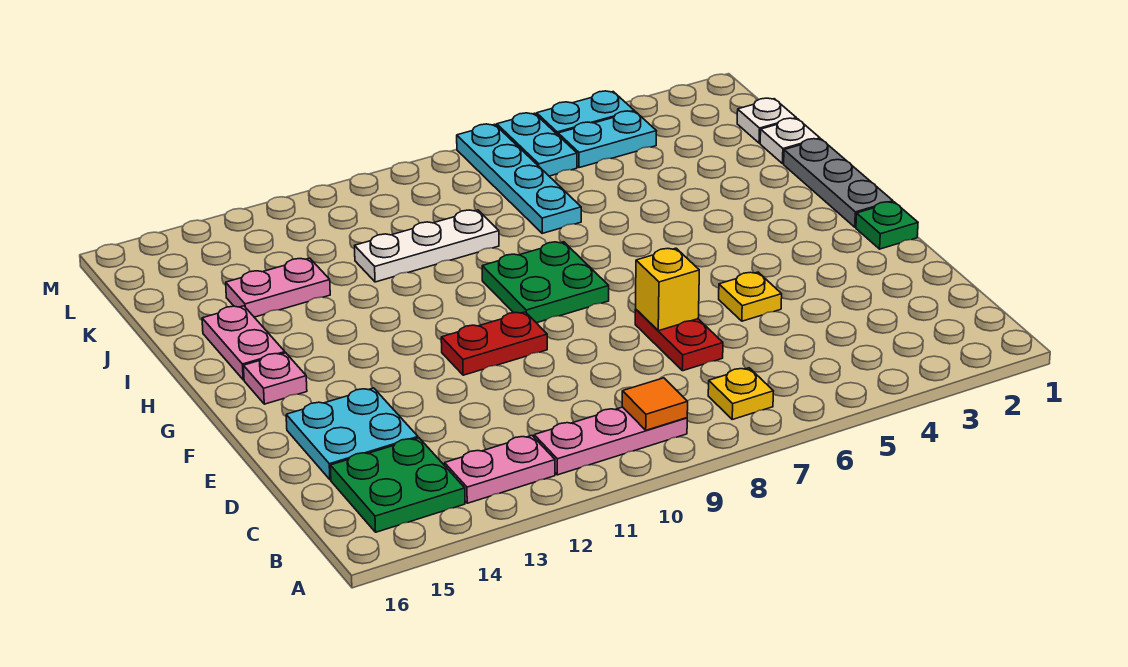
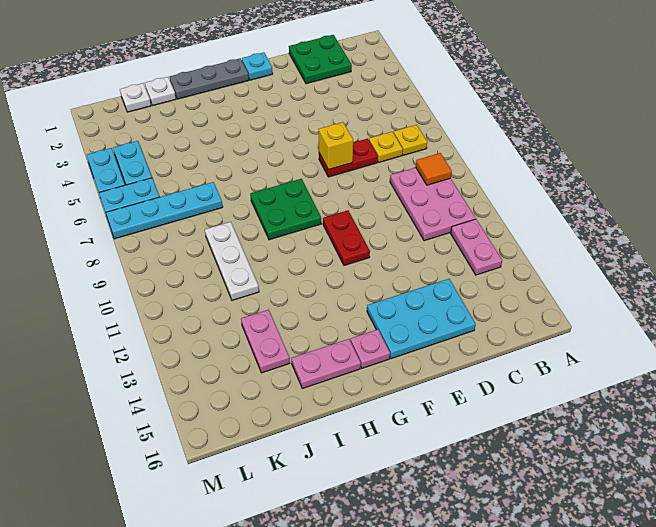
pink plate B9:B11 level 1 -> pink plate B9:C11 level 1
green plate B14:C15 level 1 -> green plate C1:D2 level 1
cyan plate D14:E15 level 1 -> cyan plate D14:F15 level 1
yellow plate E5 level 1 -> yellow plate C7 level 1
green plate F1 level 1 -> cyan plate F1 level 1

